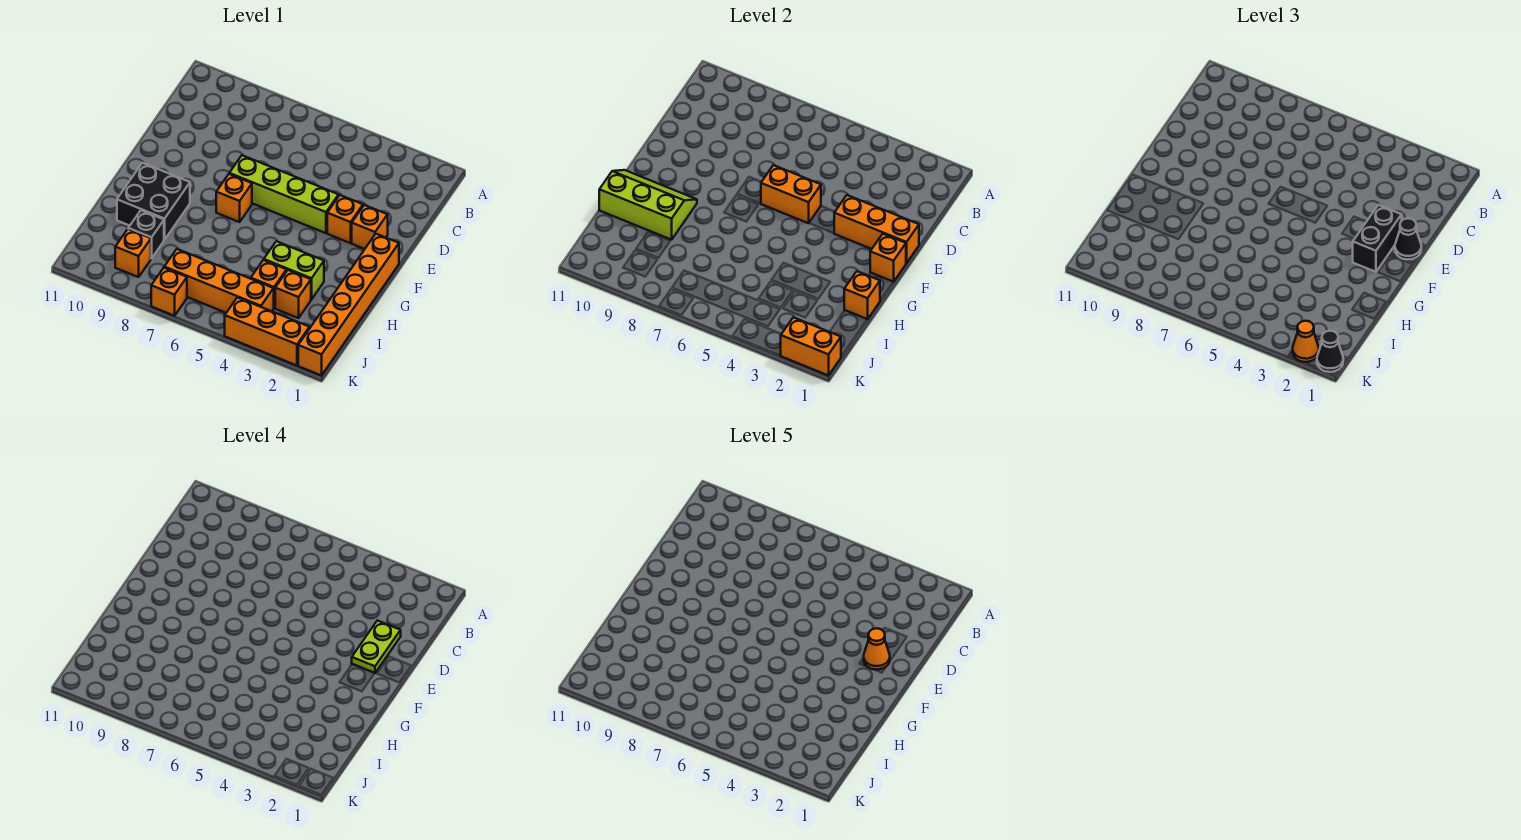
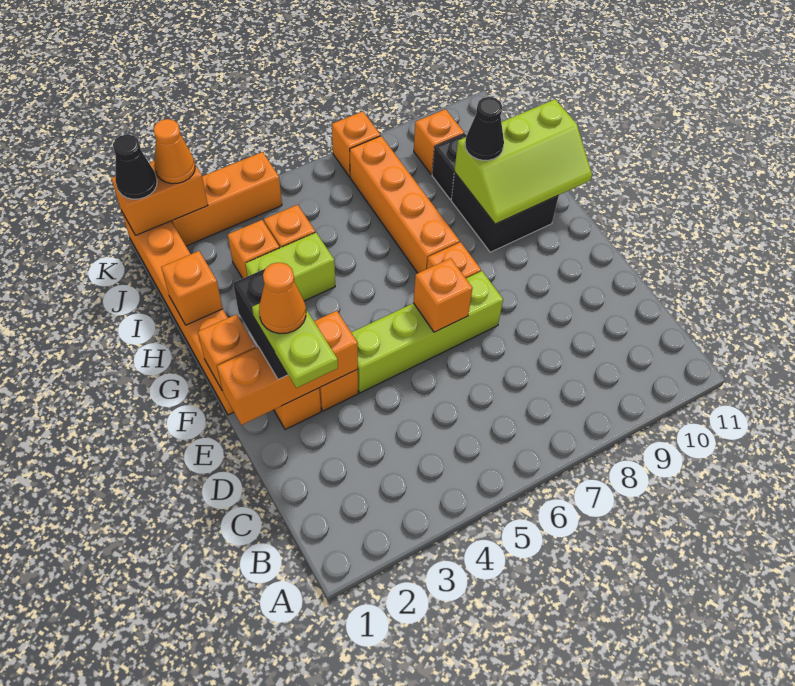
black cone E1 level 3 -> black cone H9 level 3
orange brick E5:E6 level 2 -> orange brick E6 level 2
orange brick J4:J7 level 1 -> orange brick G7:J7 level 1

